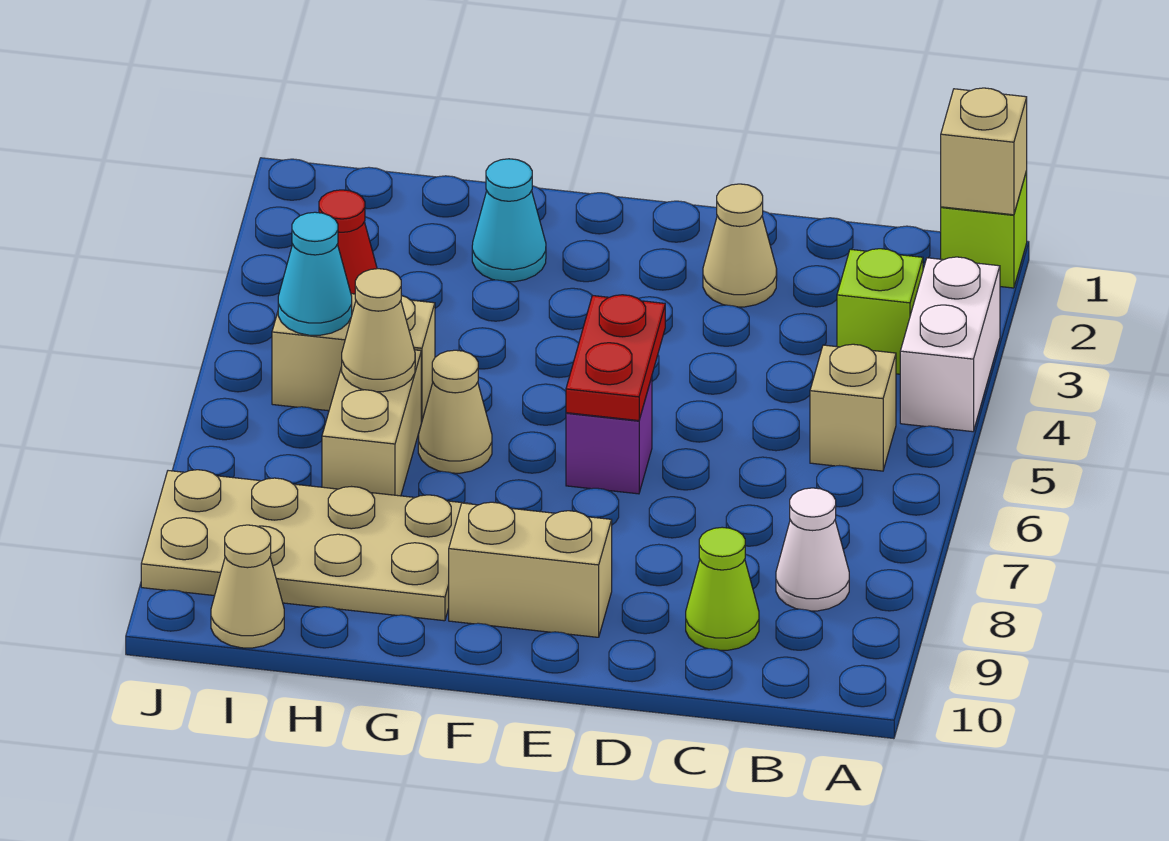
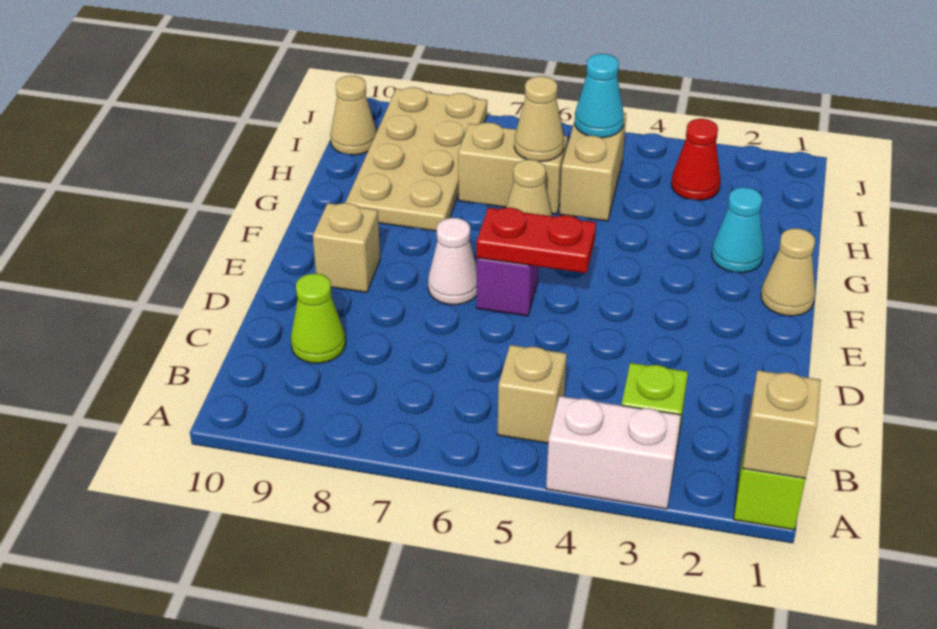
white cone B8 level 1 -> white cone E7 level 1
tan cone D2 level 1 -> tan cone F1 level 1
tan brick E9:F9 level 1 -> tan brick E9 level 1

